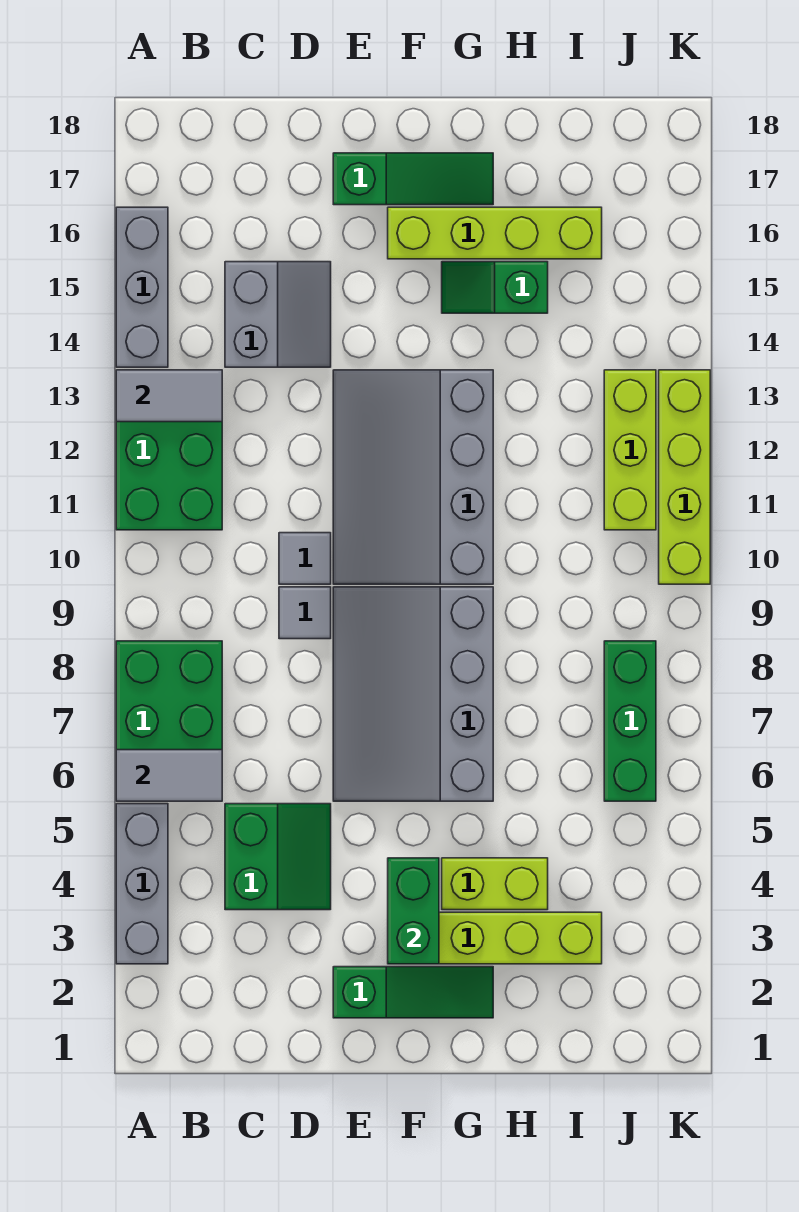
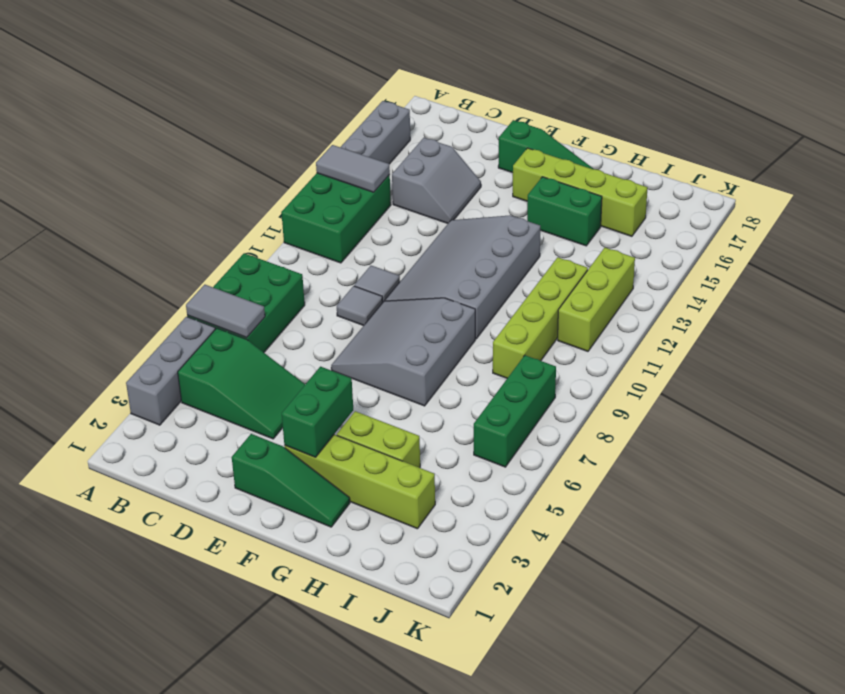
green slope C4:D5 level 1 top C -> green slope B4:D5 level 1 top B
grey slope E6:G9 level 1 top G -> grey slope E7:G9 level 1 top G
green slope G15:H15 level 1 top H -> green brick G15:H15 level 1
lime brick K10:K13 level 1 -> lime brick I9:I12 level 1

